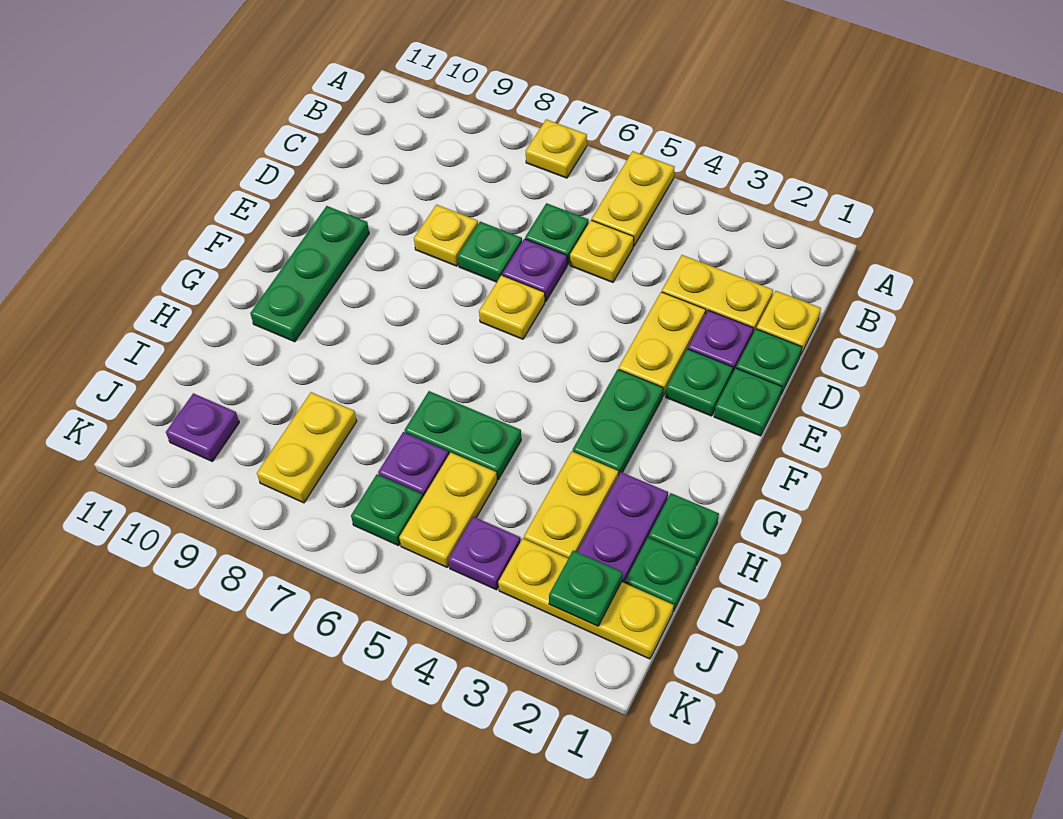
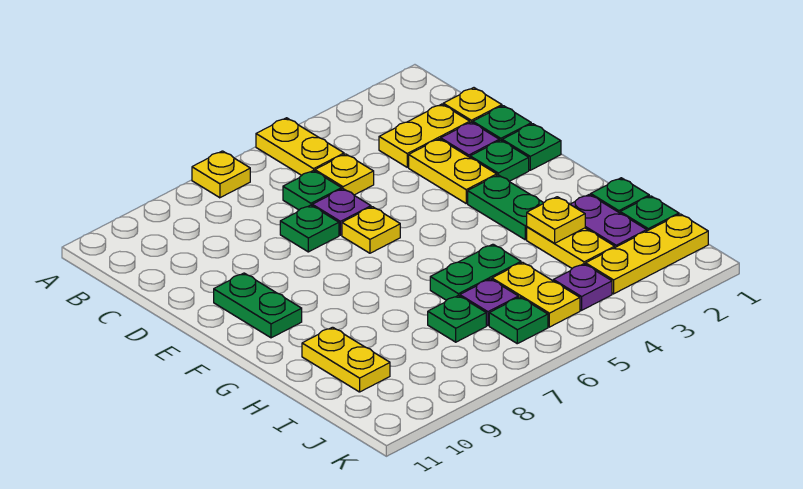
yellow plate D8 level 1 -> yellow plate H3 level 2
green plate E10:G10 level 1 -> green plate E10:F10 level 1
yellow plate I8:J8 level 1 -> yellow plate H10:I10 level 1
green plate J2 level 2 -> green plate I7 level 1
purple plate J10 level 1 -> none

